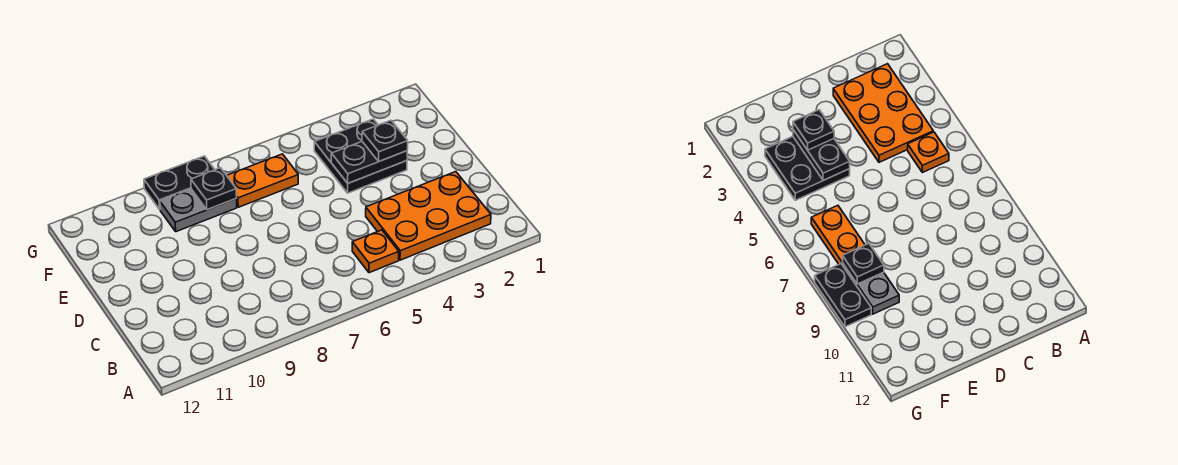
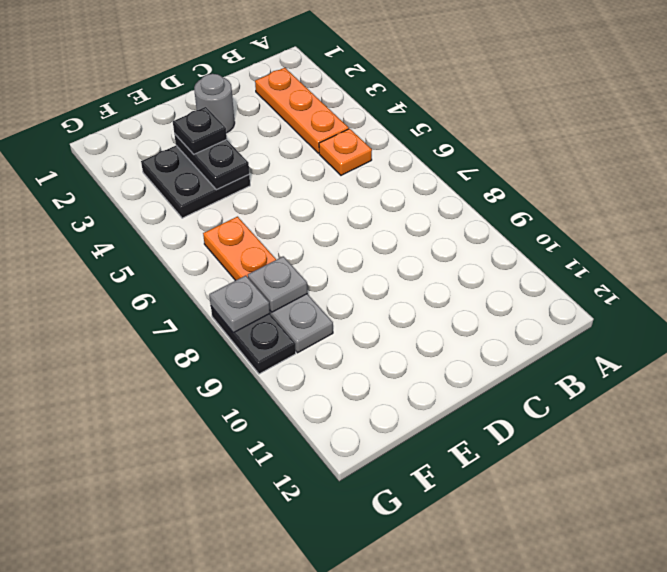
orange plate B2:C4 level 1 -> orange plate B2:B4 level 1
none -> grey round brick D2 level 1
black plate F8 level 2 -> grey plate F8 level 2
none -> grey plate G8 level 2

